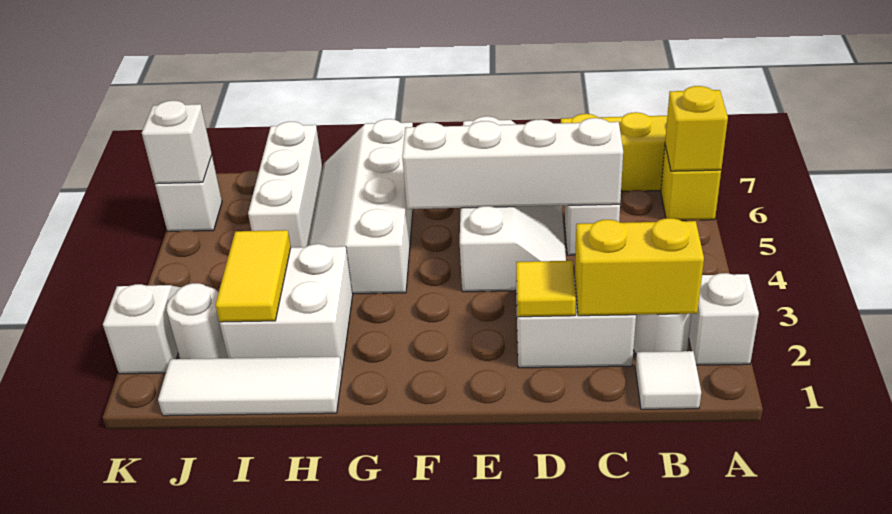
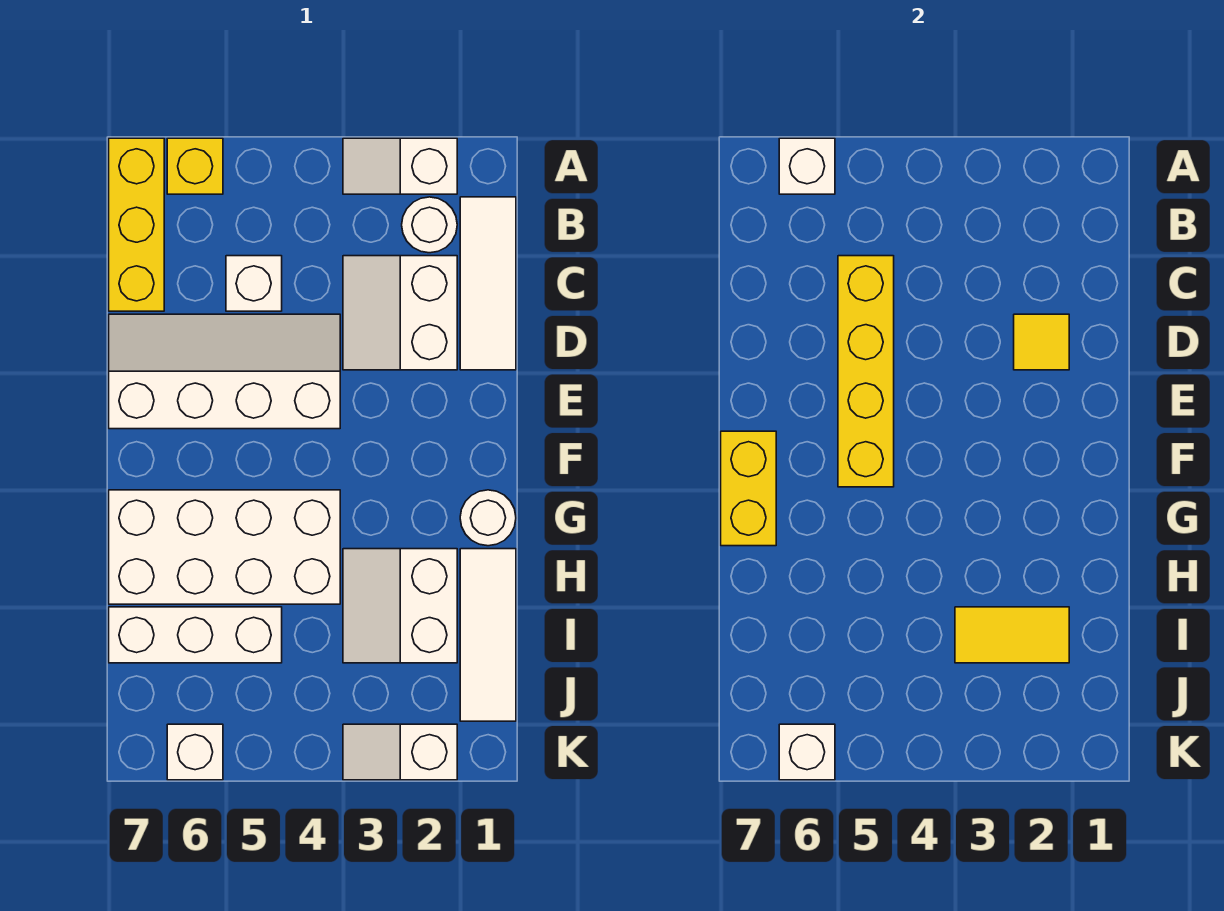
yellow brick A6 level 2 -> white brick A6 level 2
white tile B1 level 1 -> white tile B1:D1 level 1
yellow brick B2:C2 level 2 -> yellow brick F7:G7 level 2
white brick C5:F5 level 2 -> yellow brick C5:F5 level 2
white slope G4:H7 level 1 top G -> white brick G4:H7 level 1
white brick H2:I3 level 1 -> white slope H2:I3 level 1 top 2
white round brick J2 level 1 -> white round brick G1 level 1

